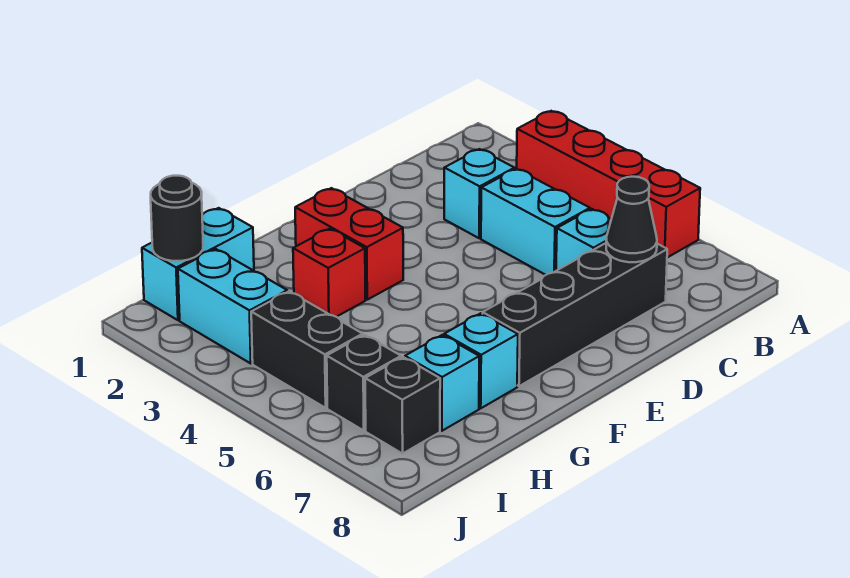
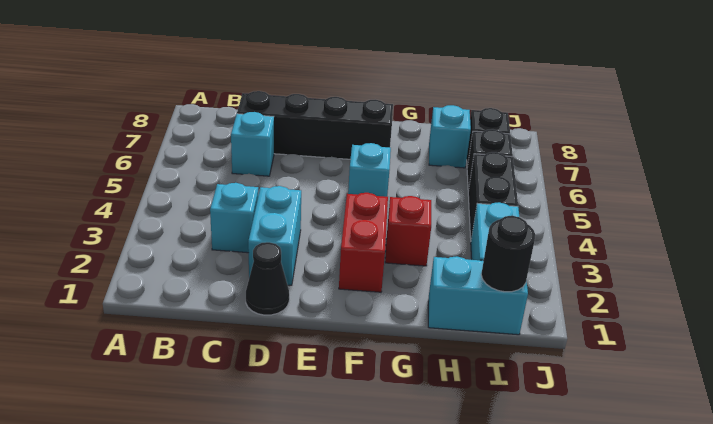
red brick A3:A6 level 1 -> none
cyan brick C4:C5 level 1 -> cyan brick D2:D3 level 1
black cone C7 level 2 -> black cone D1 level 1
cyan brick G7 level 1 -> cyan brick F5 level 1

